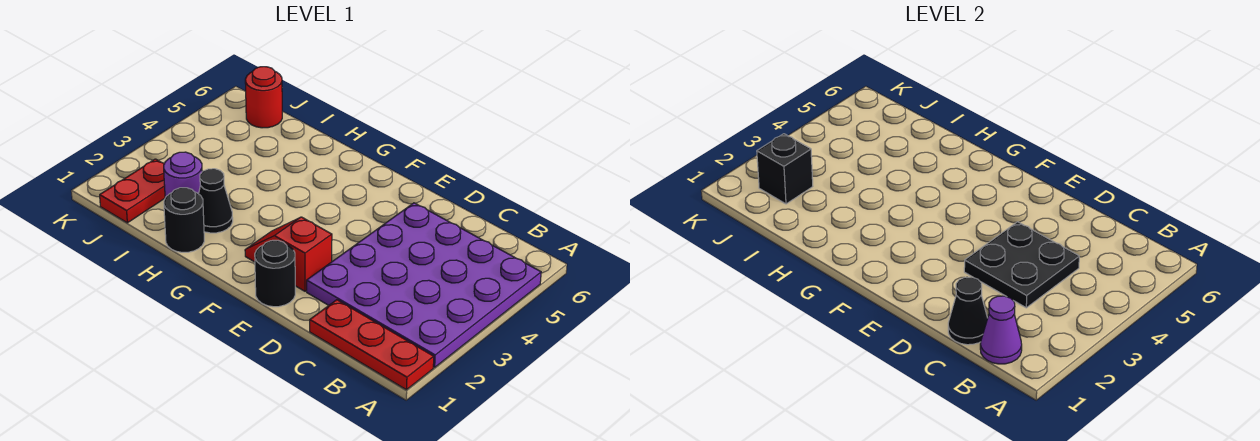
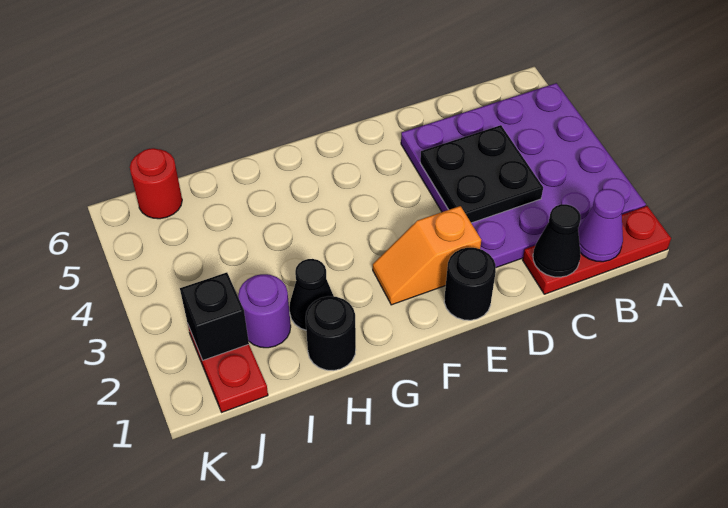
red slope E2:F2 level 1 top E -> orange slope E2:F2 level 1 top E

